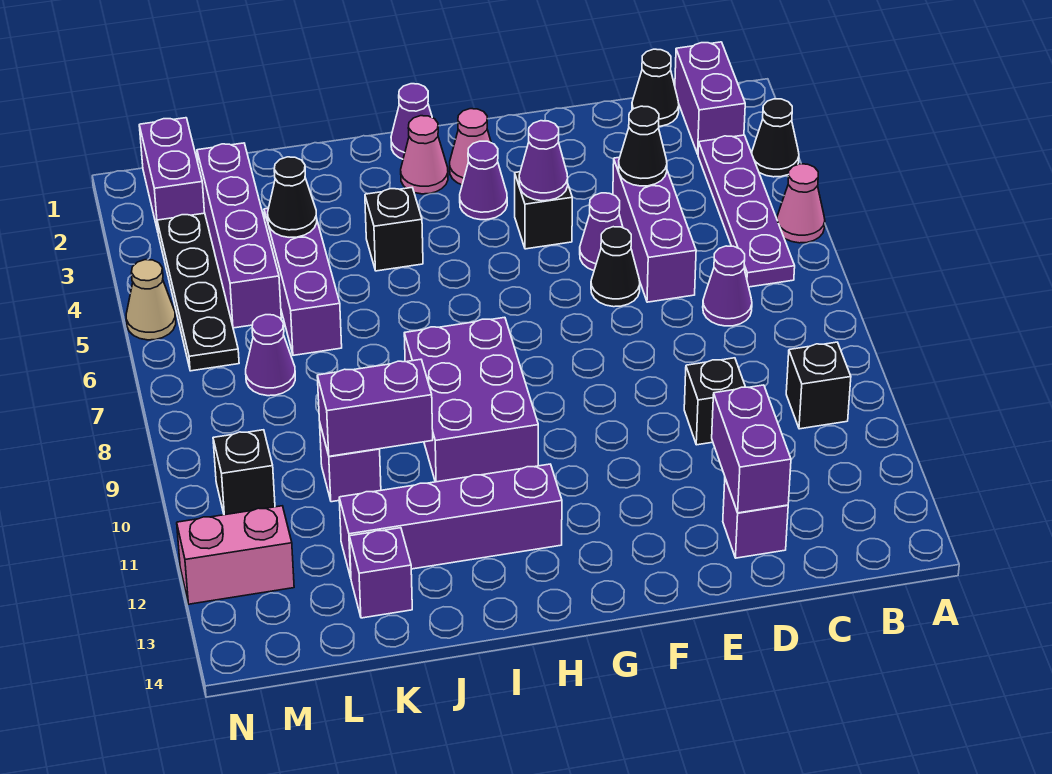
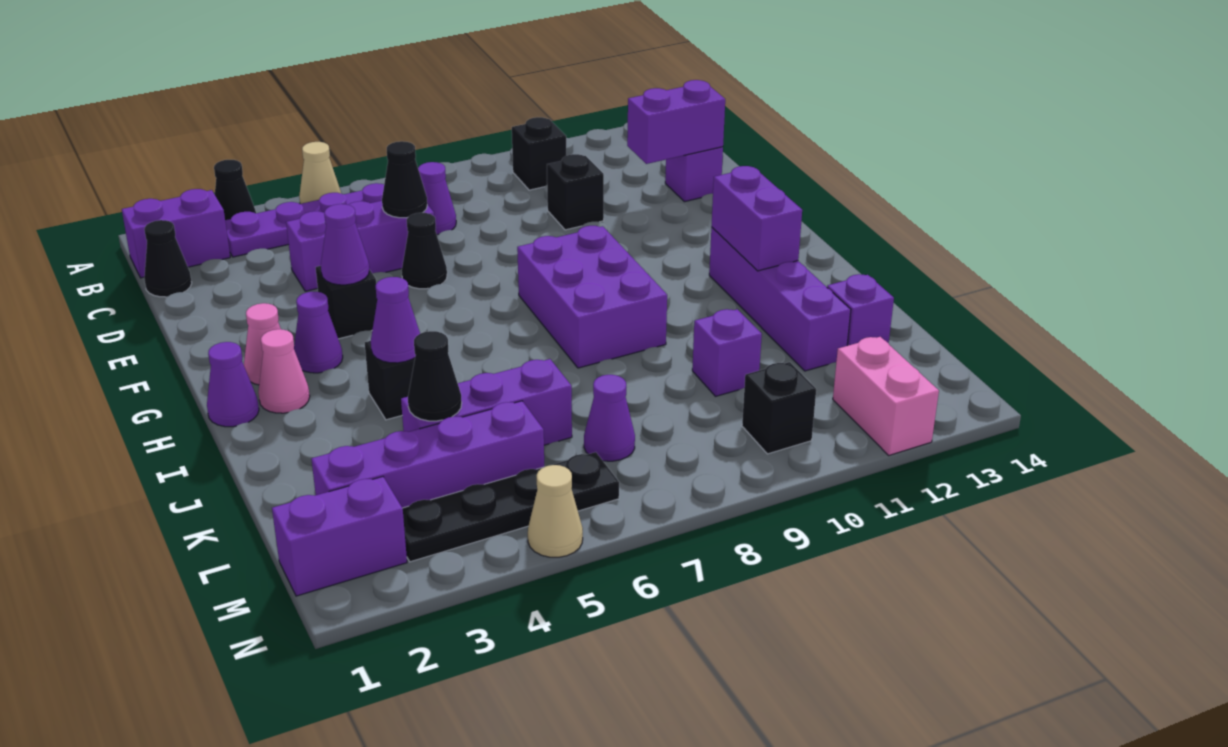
pink cone A5 level 1 -> tan cone A5 level 1
black cone D4 level 2 -> black cone D6 level 2
purple cone E5 level 1 -> purple cone I4 level 2
purple brick H8:I10 level 1 -> purple brick G8:I9 level 1
purple brick J10:K10 level 2 -> purple brick H12:I12 level 2

